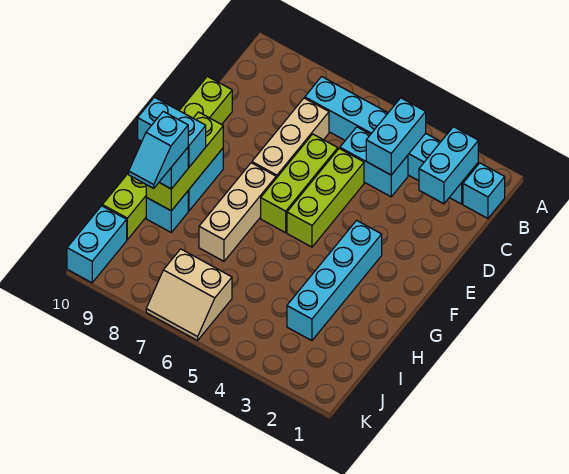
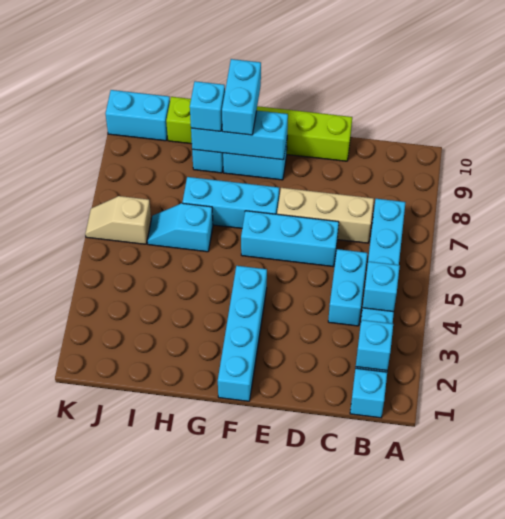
cyan brick B2:C2 level 2 -> cyan brick B2 level 2
cyan brick B4:C4 level 2 -> cyan brick B4 level 2
lime brick D5:F5 level 1 -> none
lime brick D6:F6 level 1 -> cyan brick D6:F6 level 1
cyan brick F3:I3 level 1 -> cyan brick F1:F4 level 1
tan brick F7:H7 level 1 -> cyan brick F7:H7 level 1
lime brick F9:H9 level 2 -> cyan brick F9:H9 level 2
cyan slope H9:I9 level 4 top H -> cyan slope H6:I6 level 1 top H
tan slope J6:K7 level 1 top J -> tan slope J6:K6 level 1 top J

